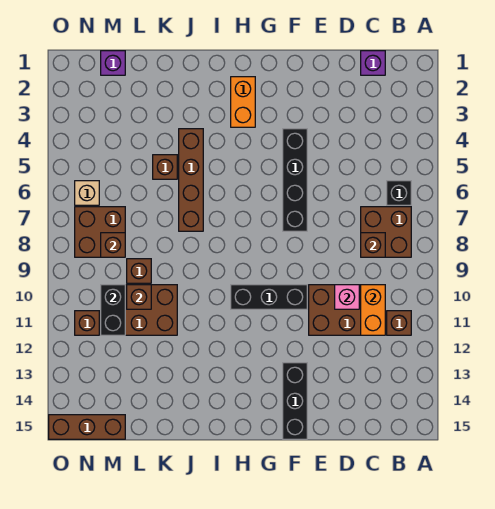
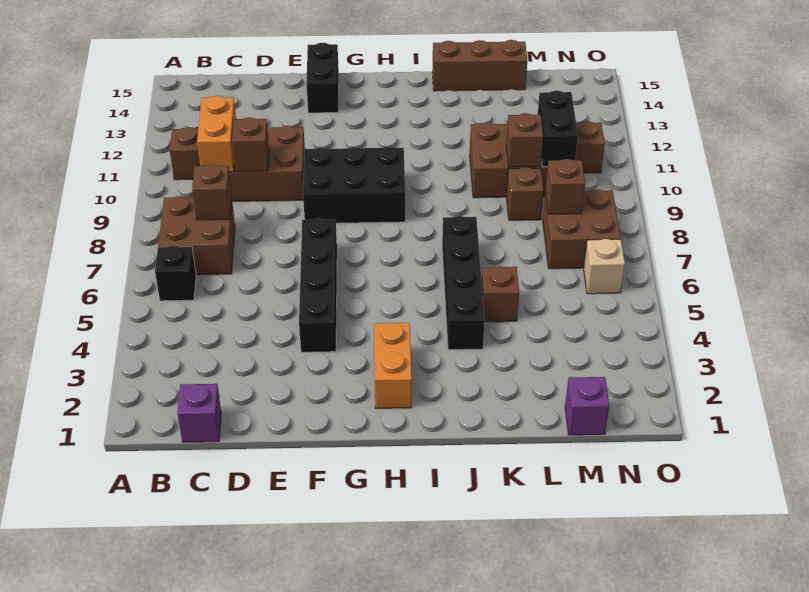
pink brick D10 level 2 -> brown brick D10 level 2
black brick F10:H10 level 1 -> black brick F9:H10 level 1
black brick F13:F15 level 1 -> black brick F14:F15 level 1
brown brick J4:J7 level 1 -> black brick J4:J7 level 1
brown brick M15:O15 level 1 -> brown brick J15:L15 level 1

